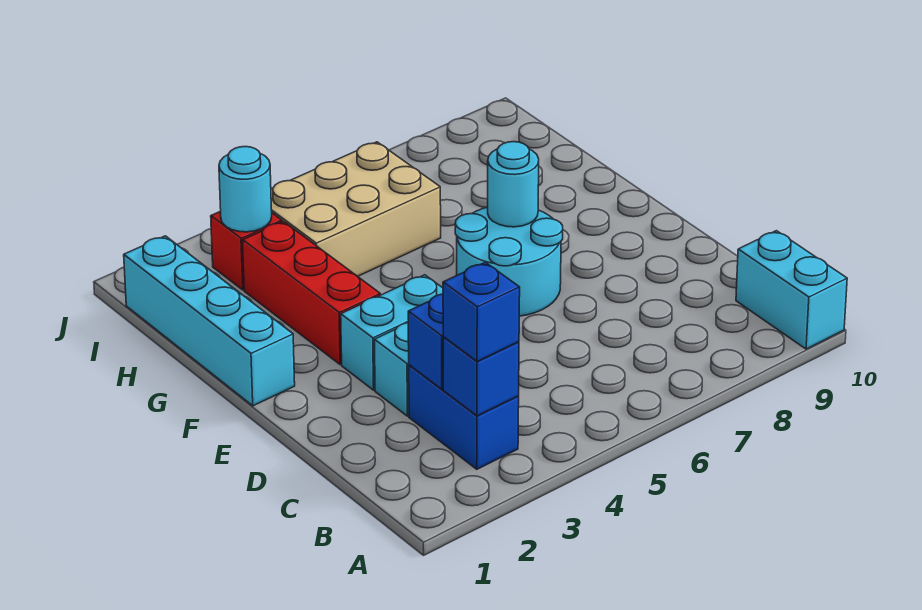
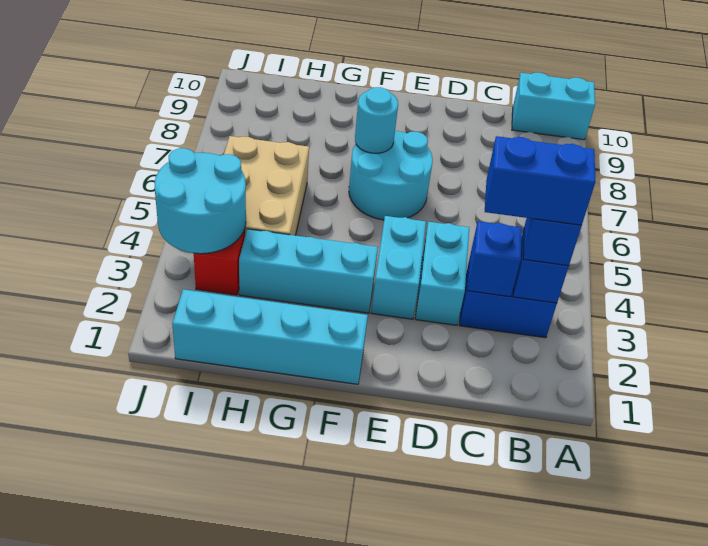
none -> blue brick B3:C3 level 4
red brick F3:H3 level 1 -> cyan brick F3:H3 level 1
cyan round brick I3 level 2 -> cyan round brick I3:J4 level 2

